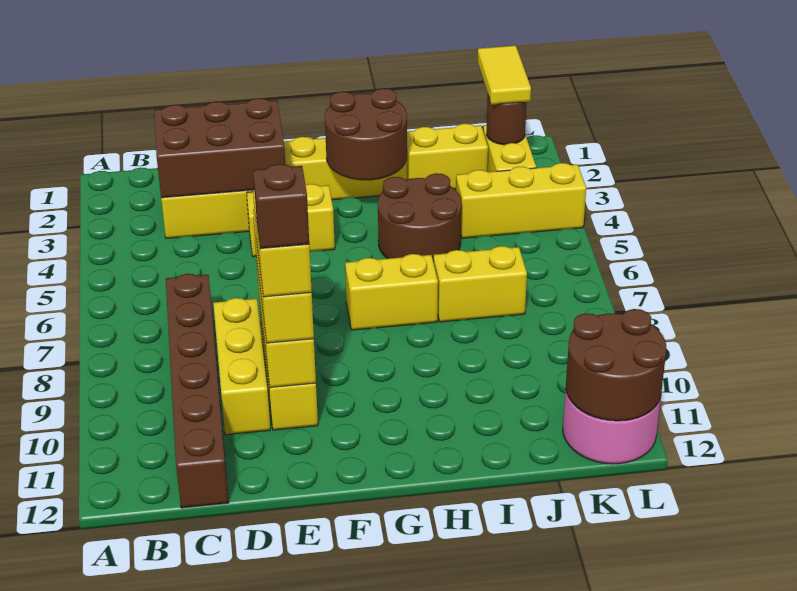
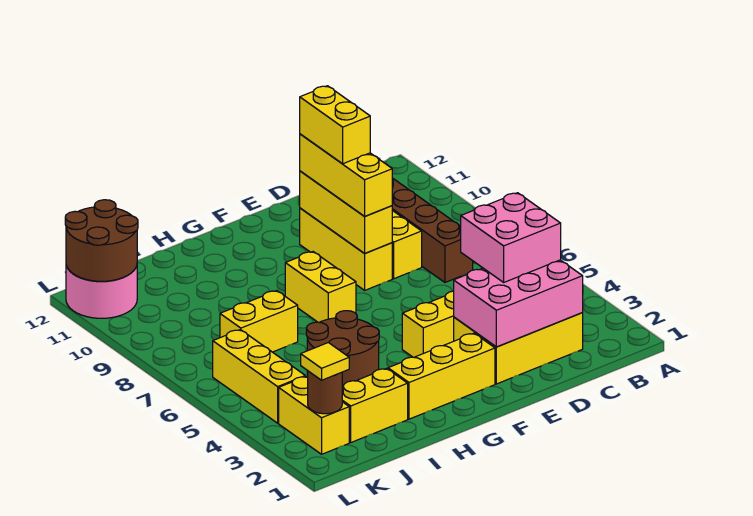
brown brick C2:E3 level 2 -> pink brick C2:E3 level 2
none -> pink brick C3:D4 level 3
brown brick E10 level 5 -> none
brown round brick G2:H3 level 2 -> none
yellow brick G7:H7 level 1 -> yellow brick G7:G8 level 1
yellow brick J4:L4 level 1 -> yellow brick K4:K6 level 1
yellow tile K1:K2 level 3 -> yellow tile K2 level 3

